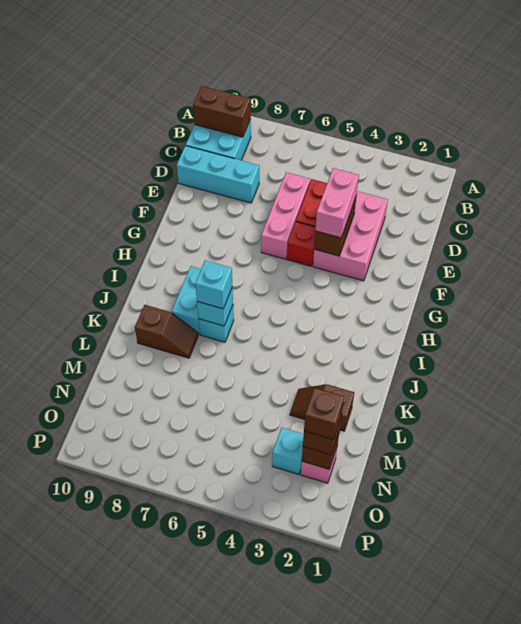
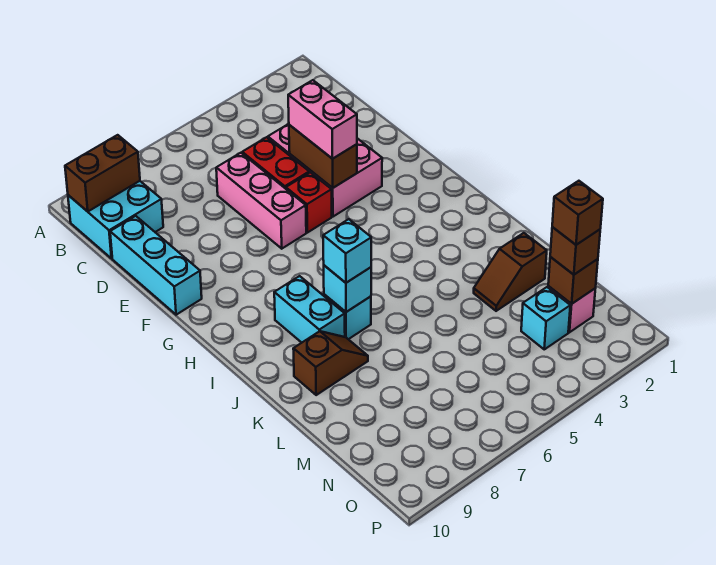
cyan brick D8:D10 level 1 -> cyan brick D10:F10 level 1

